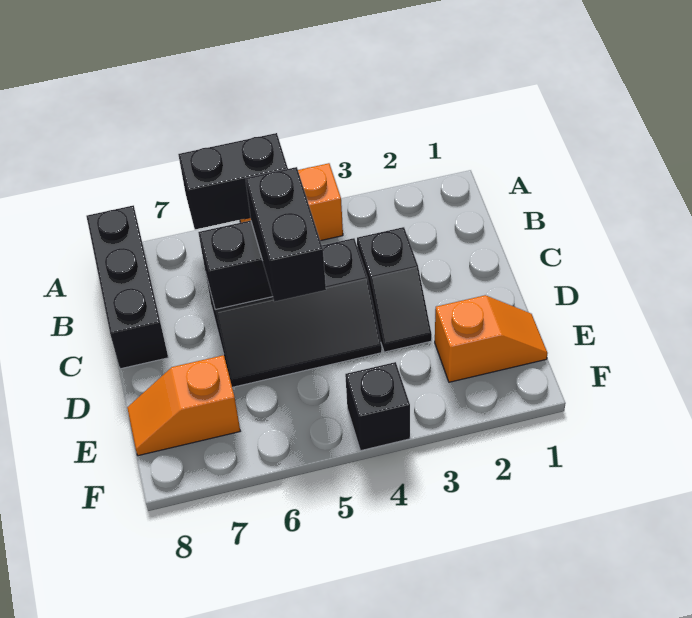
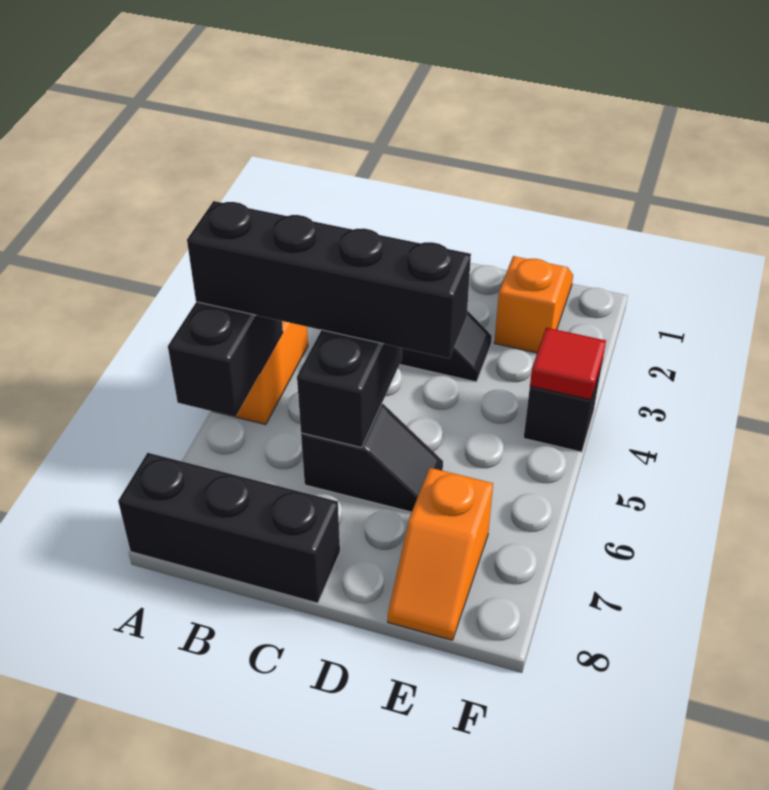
black slope C4:D6 level 1 top C -> black slope C6:D6 level 1 top C
black brick C5:D5 level 3 -> black brick A5:D5 level 3
none -> red tile F4 level 2

